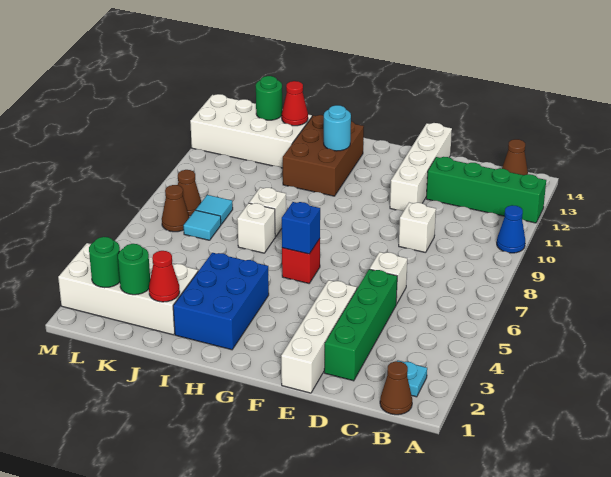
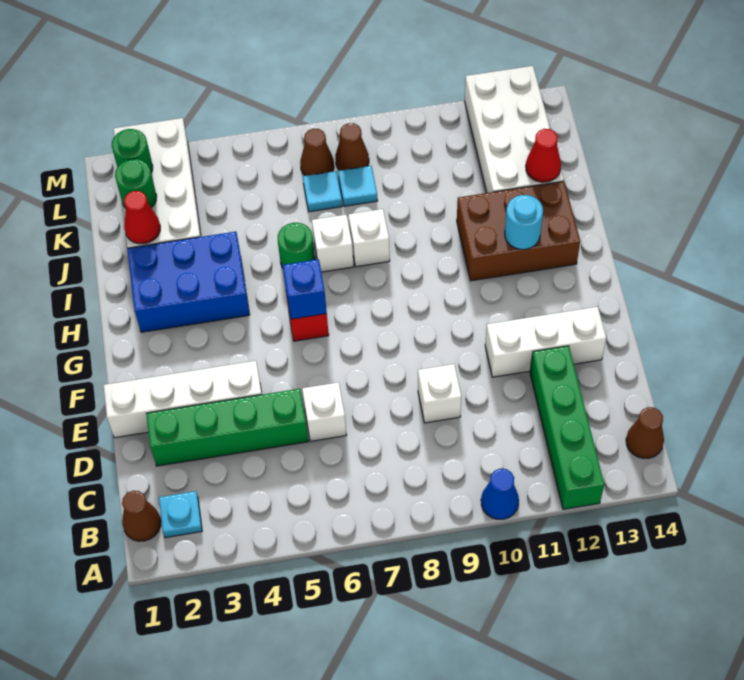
white brick E11:E14 level 1 -> white brick E11:E13 level 1
green round brick K13 level 2 -> green round brick I6 level 1

